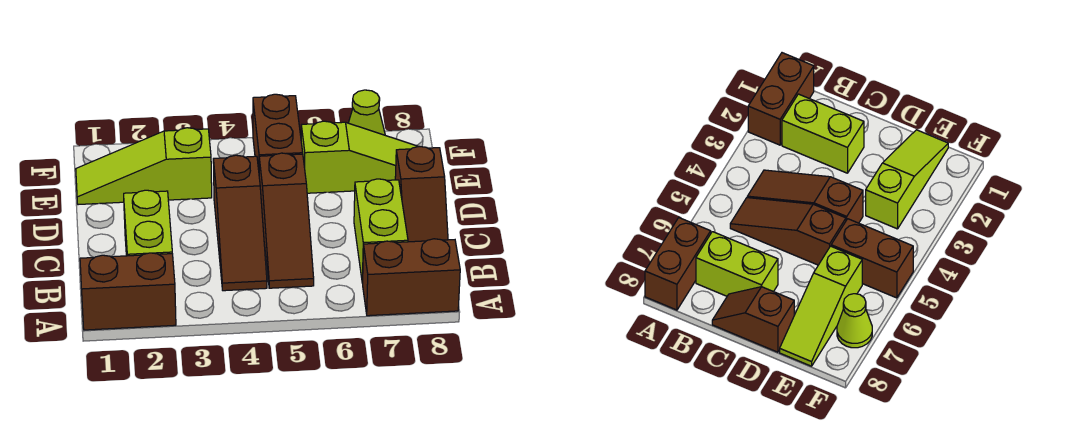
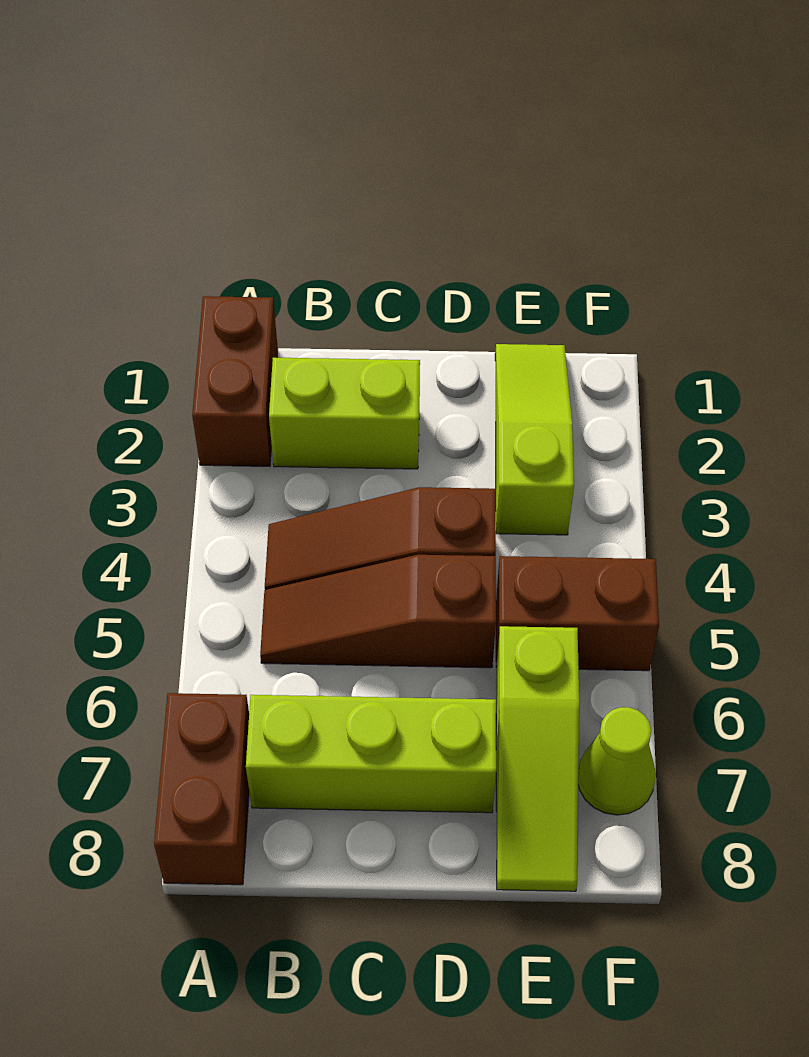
lime brick B7:C7 level 1 -> lime brick B7:D7 level 1
brown slope C8:D8 level 1 top D -> none

